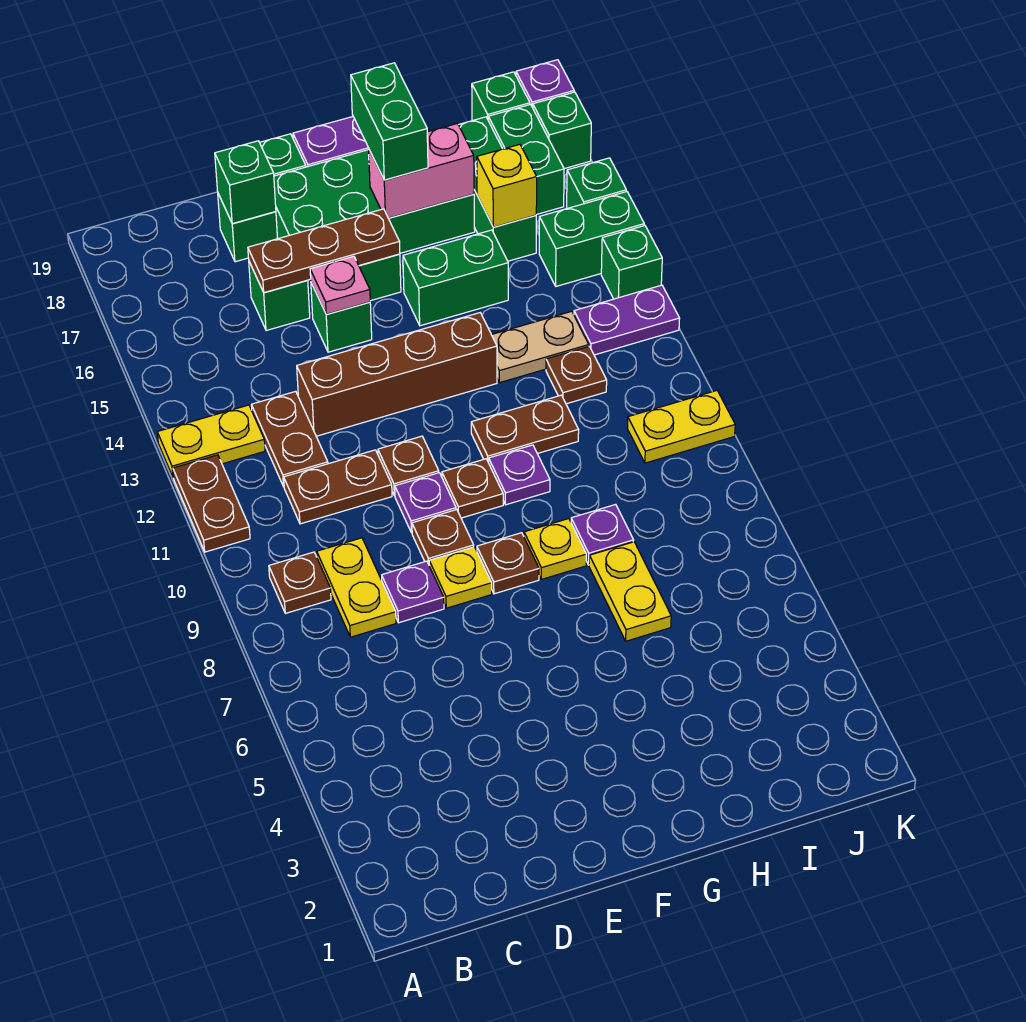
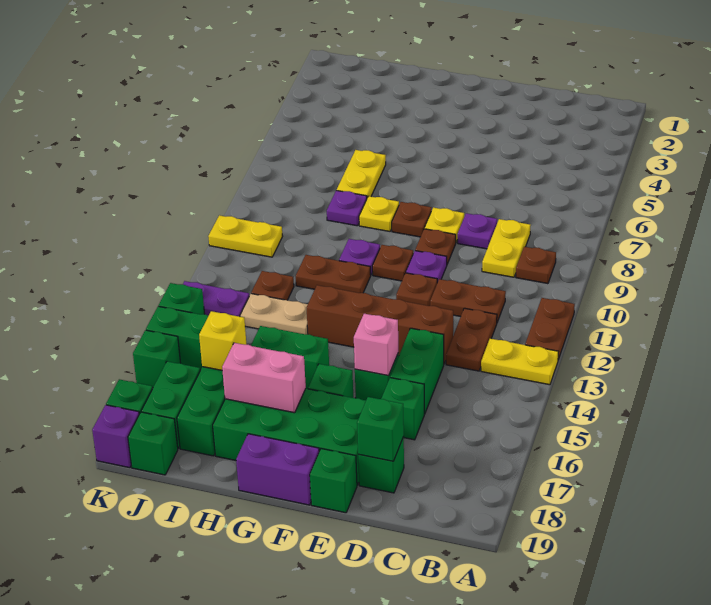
brown plate D16:F16 level 2 -> none
pink plate E15 level 2 -> pink brick E15 level 2
green brick G17:G18 level 3 -> green brick D14:D15 level 1

